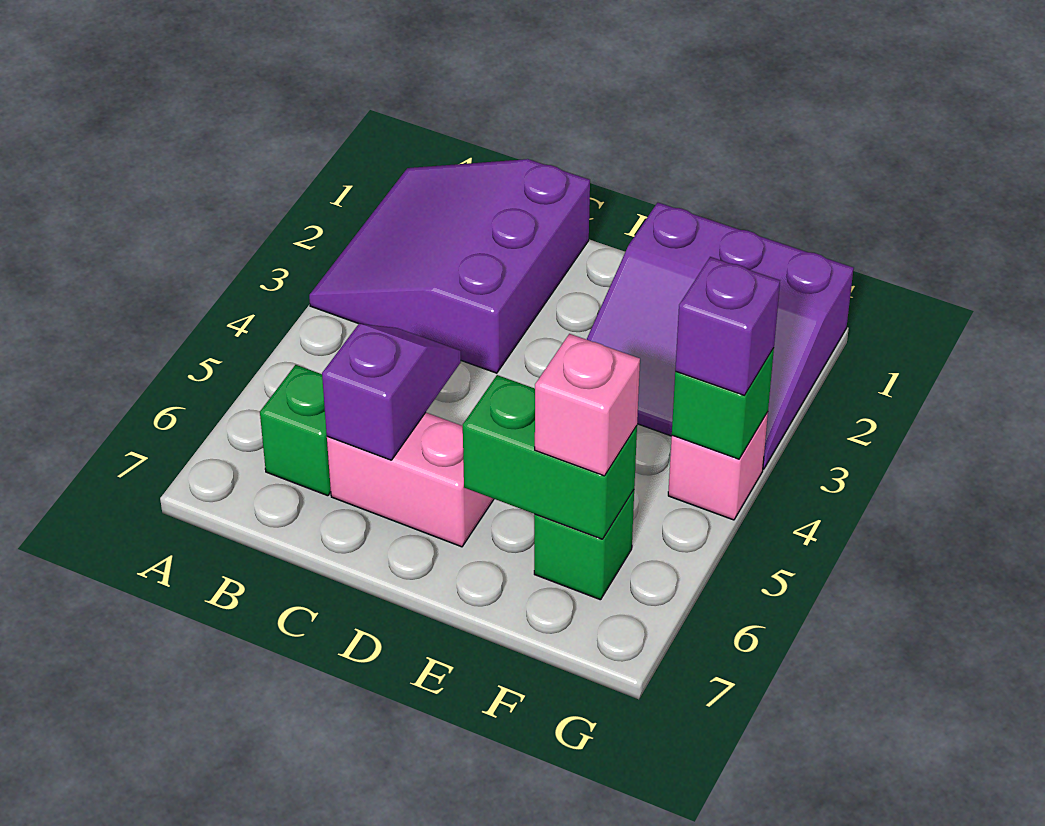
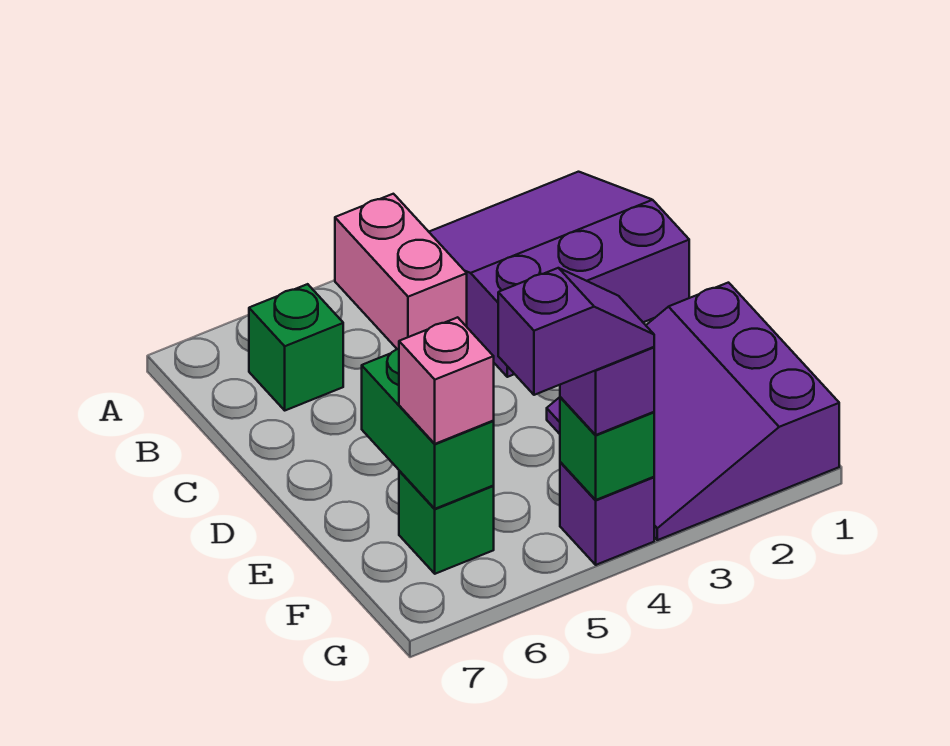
purple slope C5:C6 level 2 top 6 -> purple slope G4:G5 level 4 top 5
pink brick C6:D6 level 1 -> pink brick A4:B4 level 1
pink brick G4 level 1 -> purple brick G4 level 1

